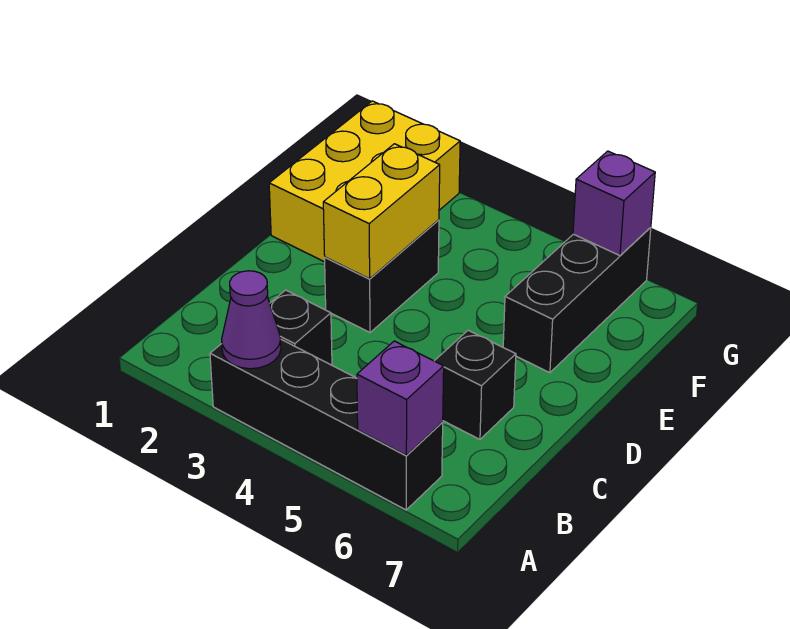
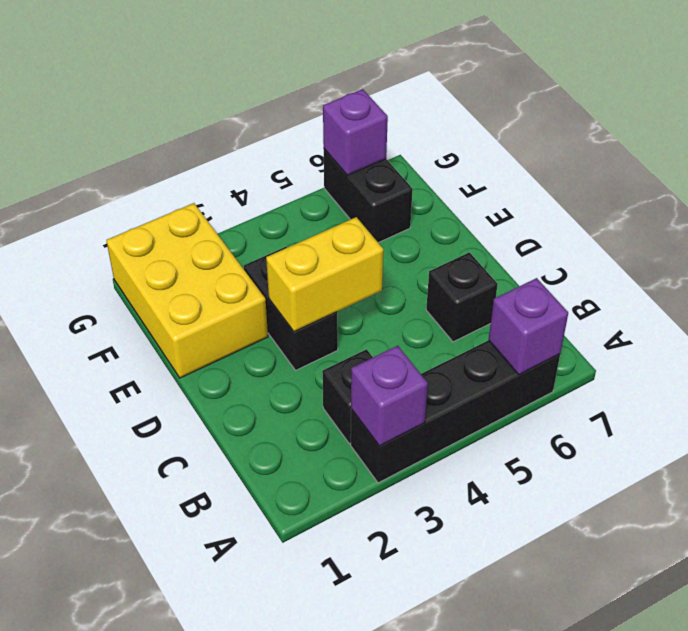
purple cone A3 level 2 -> purple brick A3 level 2
yellow brick D3:E3 level 2 -> yellow brick D3:D4 level 2
black brick E6:G6 level 1 -> black brick F6:G6 level 1

